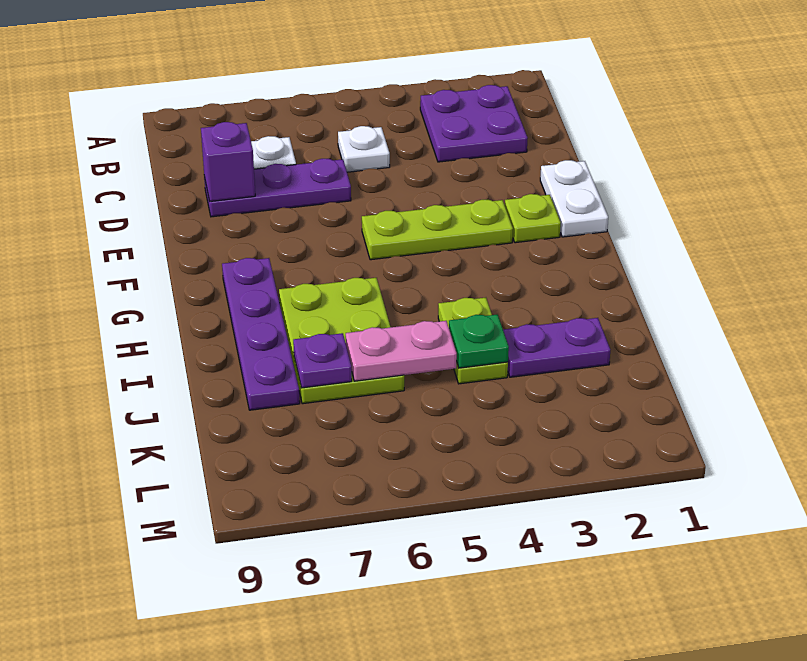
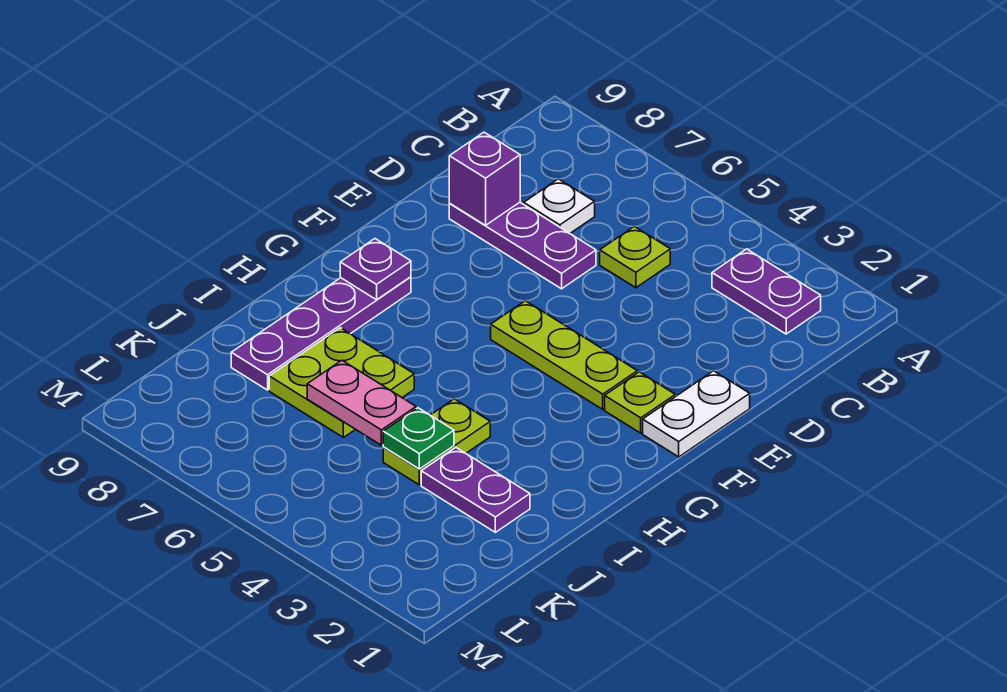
purple plate B2:C3 level 1 -> purple plate B2:B3 level 1
white plate C5 level 1 -> lime plate C5 level 1
lime plate H6:J7 level 1 -> lime plate I6:J7 level 1
purple plate J7 level 2 -> purple plate G8 level 2

